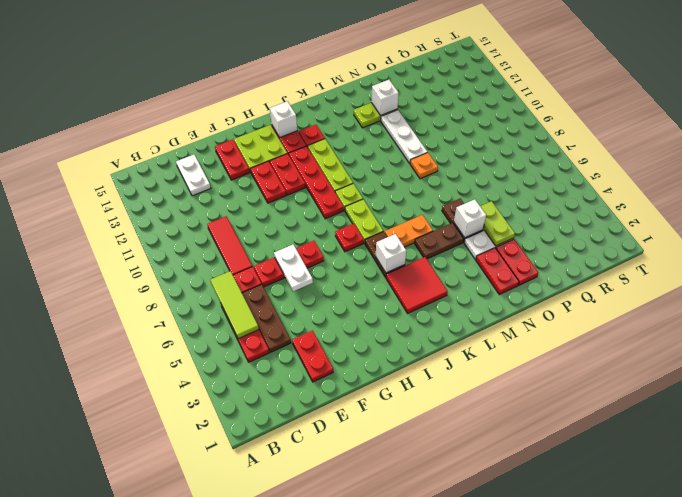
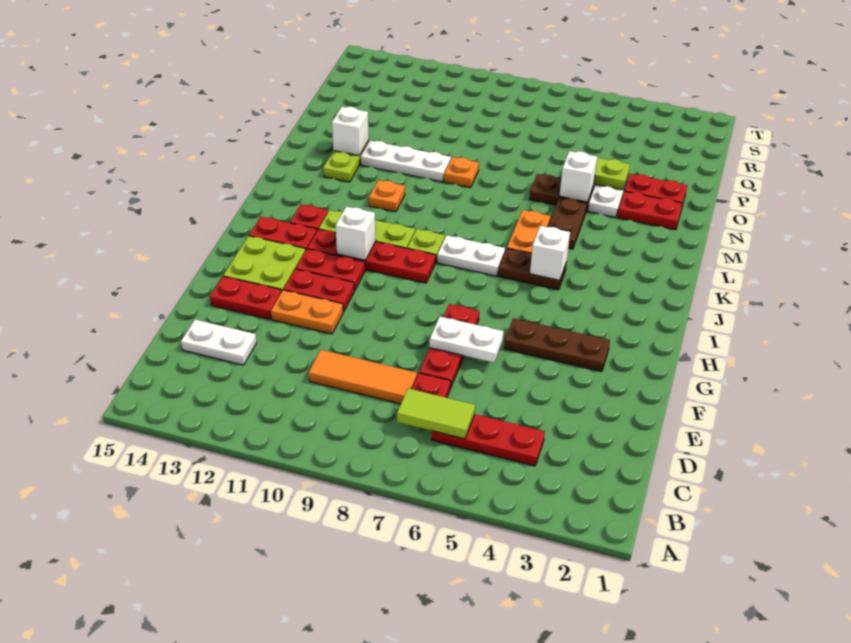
lime tile C5:C7 level 2 -> lime tile C6:C7 level 2
brown plate D4:D6 level 1 -> brown plate G3:G5 level 1
red tile D8:D10 level 1 -> orange tile D8:D10 level 1
red plate E2:E3 level 1 -> none
none -> orange plate F11:F12 level 1
red plate I7 level 1 -> none
white brick I14 level 2 -> white brick I11 level 2
red tile J3:K4 level 1 -> none
lime plate J7:J8 level 1 -> white plate J7:J8 level 1
none -> orange plate L11 level 1

